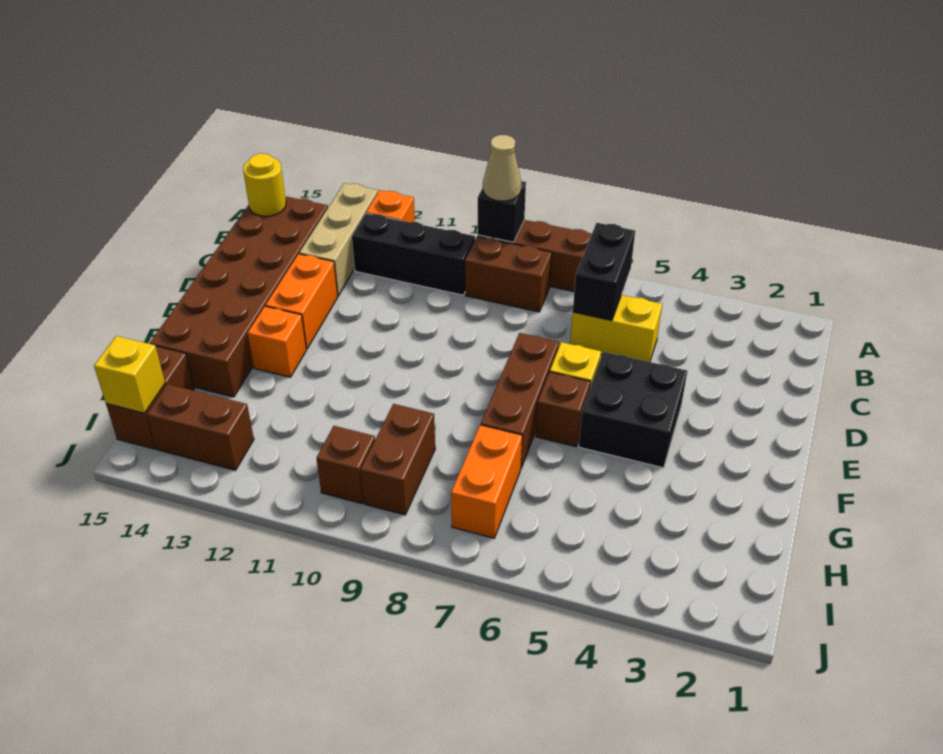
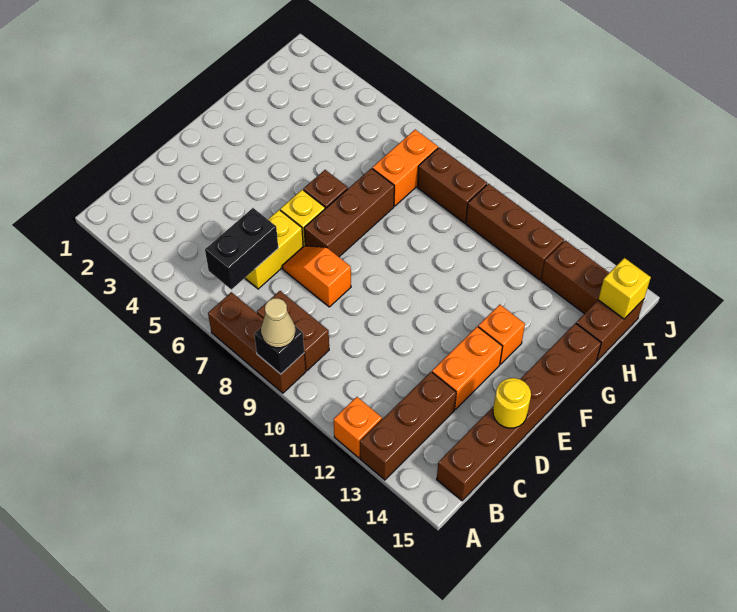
tan brick A13:C13 level 1 -> brown brick A13:C13 level 1
black brick B10:B12 level 1 -> none
brown brick B14:G15 level 1 -> brown brick B15:G15 level 1
yellow round brick B15 level 2 -> yellow round brick D15 level 2
yellow brick C5:C6 level 1 -> yellow brick C6:D6 level 1
none -> orange slope D7:D8 level 1 top 8
black brick E4:F5 level 1 -> none
brown brick H9:I9 level 1 -> brown brick I8:I9 level 1
brown brick I10 level 1 -> brown brick I10:I12 level 1

